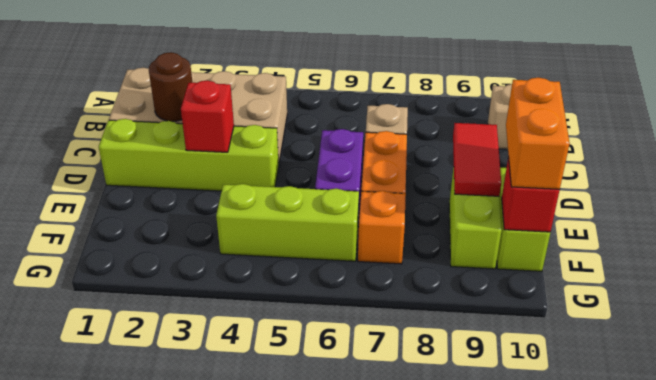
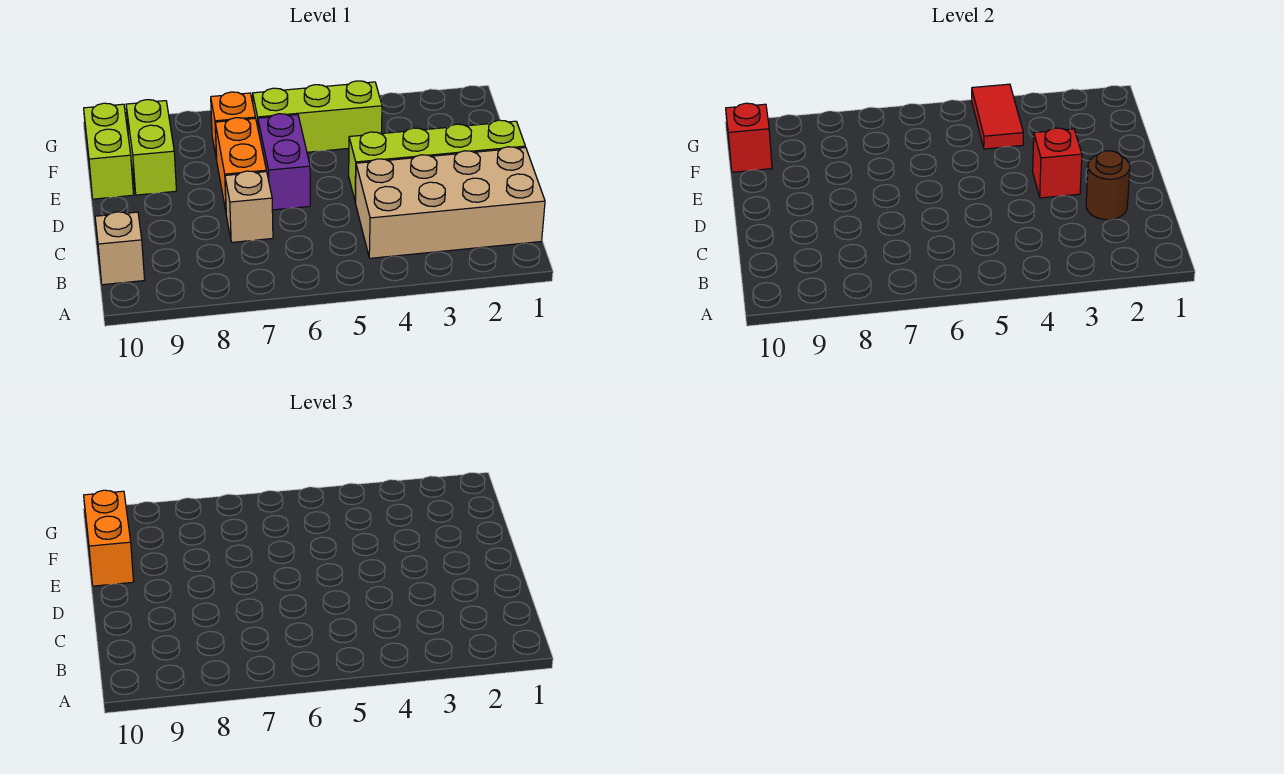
red tile D9:E9 level 2 -> red tile F4:G4 level 2

